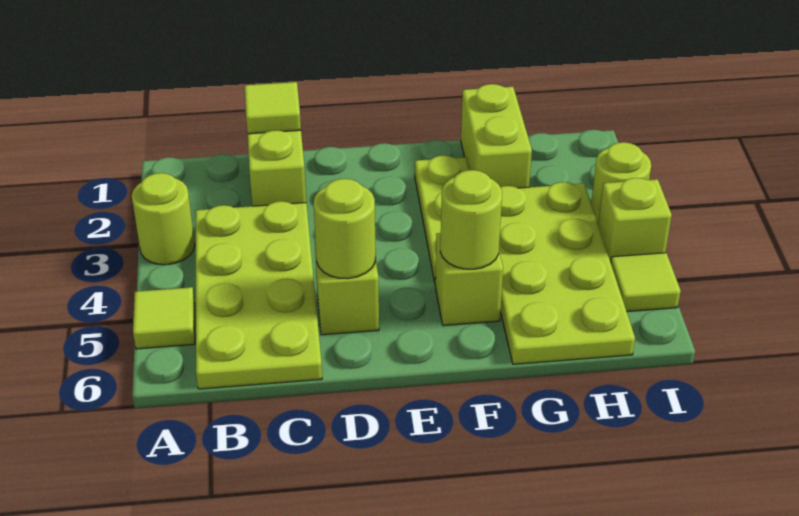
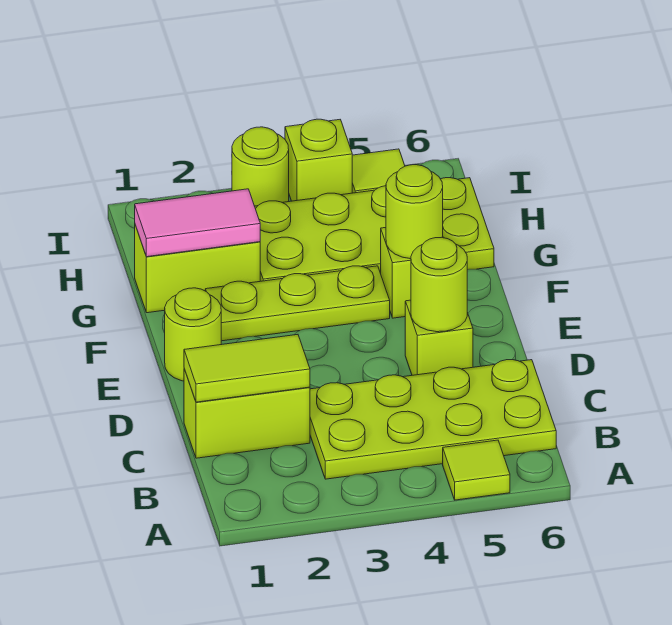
lime round brick A3 level 1 -> lime round brick E1 level 1
lime tile C1 level 2 -> lime tile C1:C2 level 2
none -> pink tile G1:G2 level 2

